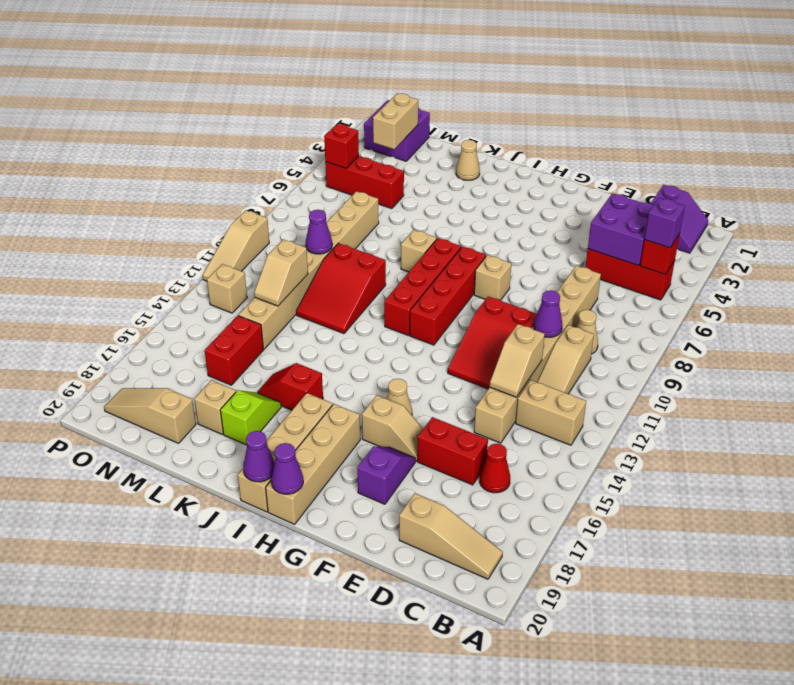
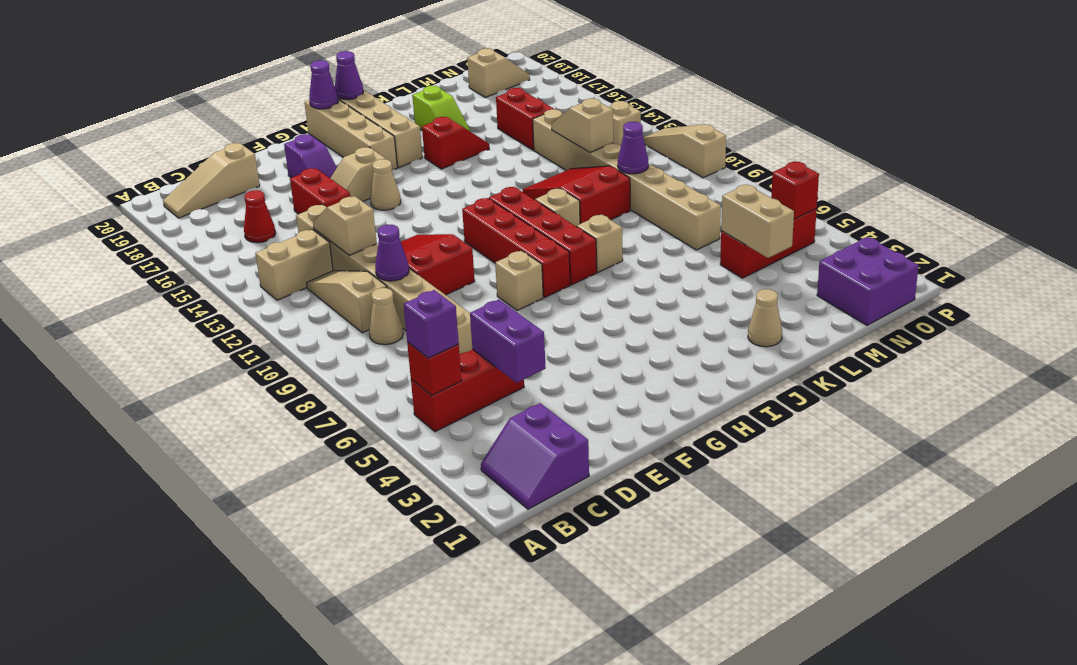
purple brick C4:D5 level 2 -> purple brick D4:D5 level 2
red brick D16:E16 level 1 -> red brick E15:E16 level 1
tan brick L18 level 1 -> tan brick J10 level 1
tan slope M19:O19 level 1 top M -> tan slope N19:O19 level 1 top N
tan brick N2:N3 level 2 -> tan brick M4:M5 level 2

